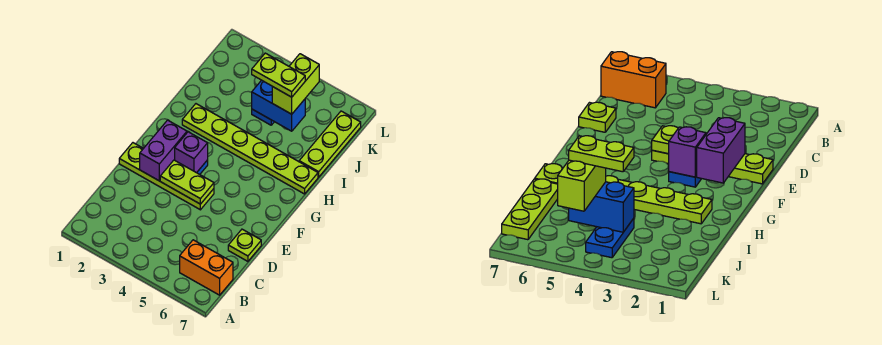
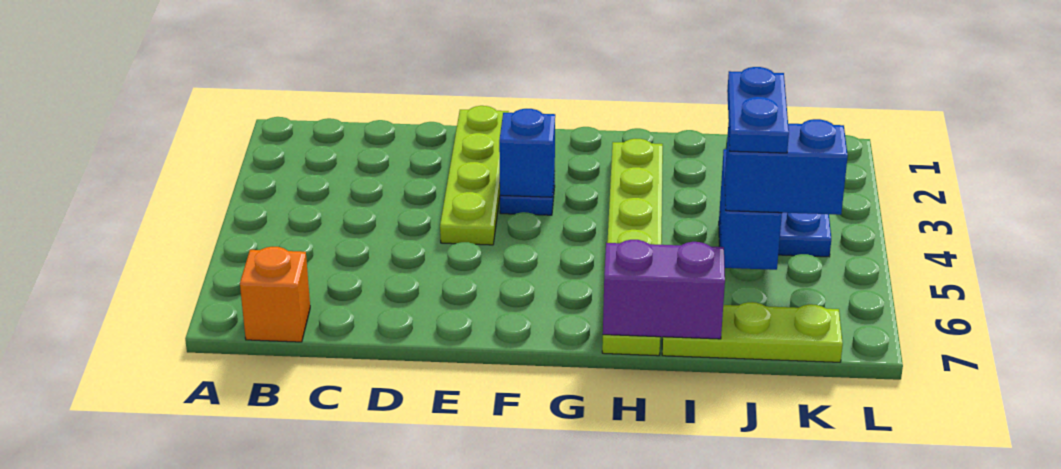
orange brick B6:B7 level 1 -> orange brick B7 level 1
lime plate D7 level 1 -> none
purple brick E2:F2 level 2 -> purple brick H7:I7 level 2
lime plate E3:E4 level 2 -> none
purple brick F3 level 2 -> blue brick F3 level 2
lime plate J4:J5 level 4 -> blue plate J4:J5 level 4
lime brick J5:K5 level 3 -> blue brick J5:K5 level 3

